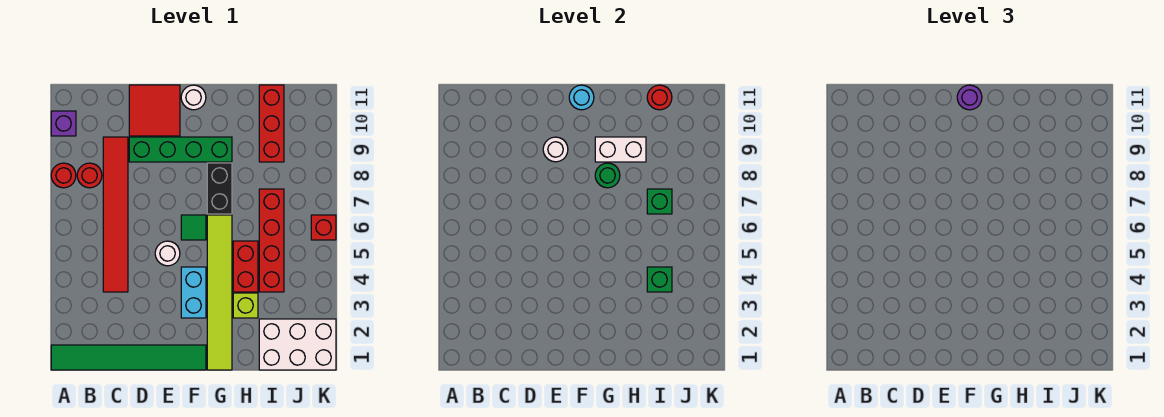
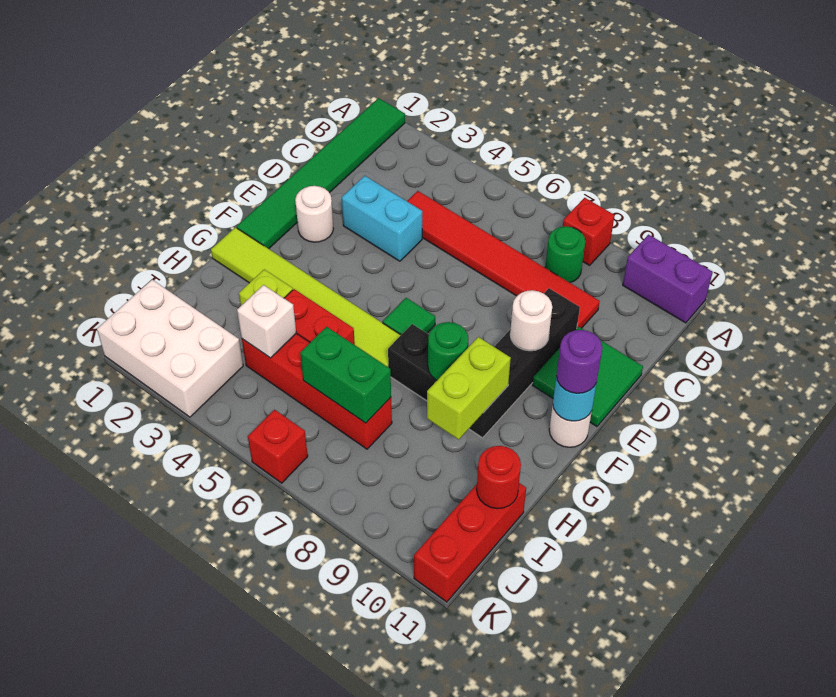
red round brick A8 level 1 -> red brick A8 level 1
purple brick A10 level 1 -> purple brick A10:A11 level 1
red round brick B8 level 1 -> green round brick B8 level 1
green brick D9:G9 level 1 -> black brick D9:G9 level 1
red tile D10:E11 level 1 -> green tile D10:E11 level 1
white round brick E5 level 1 -> white round brick E2 level 1
cyan brick F3:F4 level 1 -> cyan brick D3:D4 level 1
white brick G9:H9 level 2 -> lime brick G9:H9 level 2
white brick I1:K2 level 1 -> white brick J1:K3 level 1
green brick I4 level 2 -> white brick I4 level 2
green brick I7 level 2 -> green brick I6:I7 level 2
red brick I9:I11 level 1 -> red brick I11:K11 level 1

